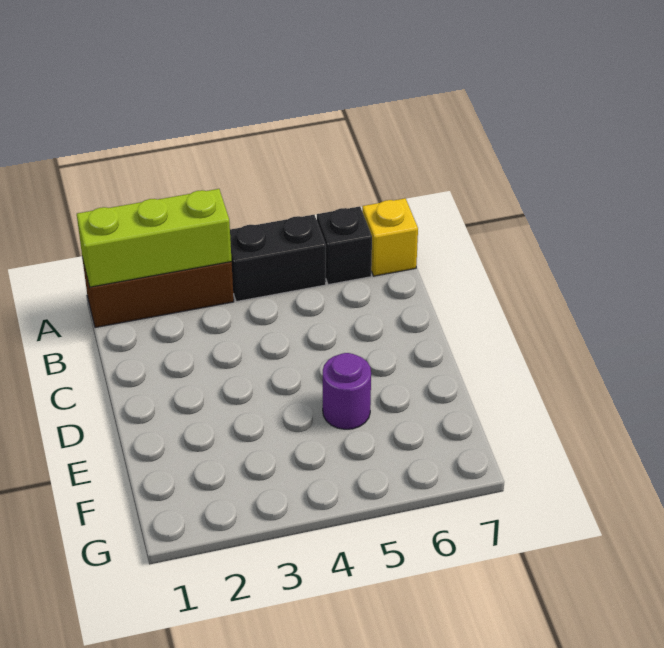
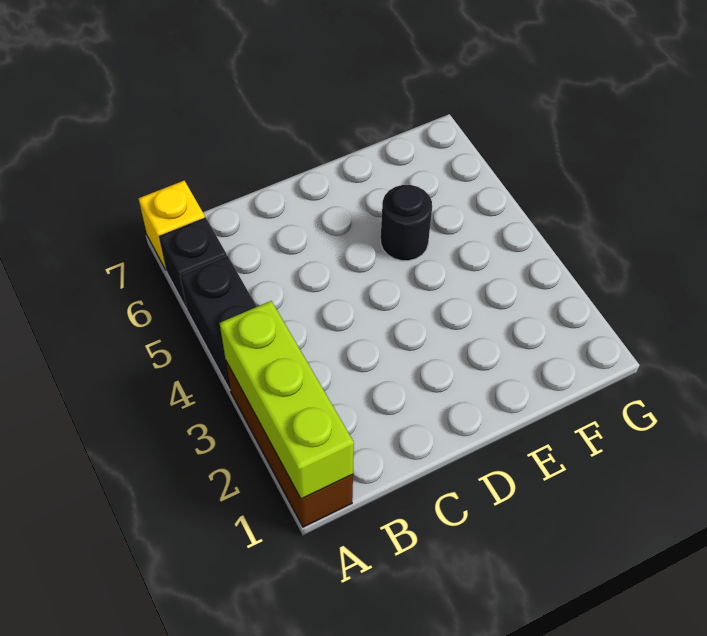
purple round brick E5 level 1 -> black round brick E5 level 1

